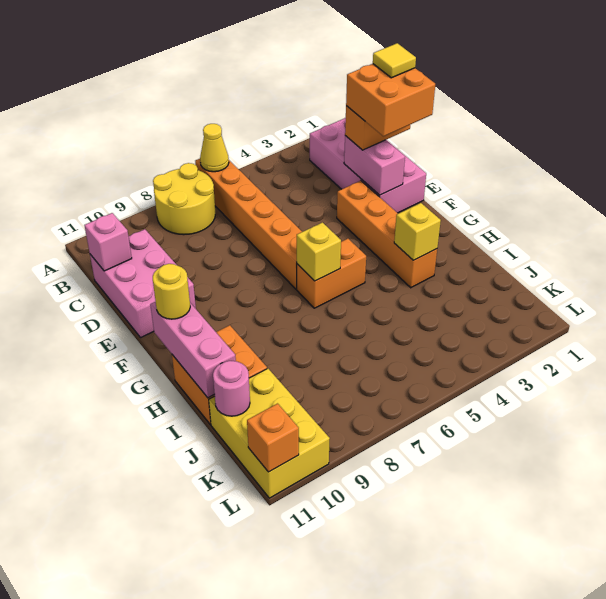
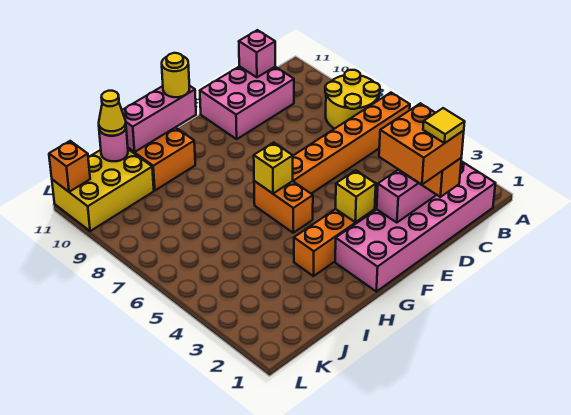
yellow cone A6 level 2 -> yellow cone J11 level 3
pink brick B1:E2 level 1 -> pink brick B1:G2 level 1
yellow brick H3 level 2 -> yellow brick F3 level 2

